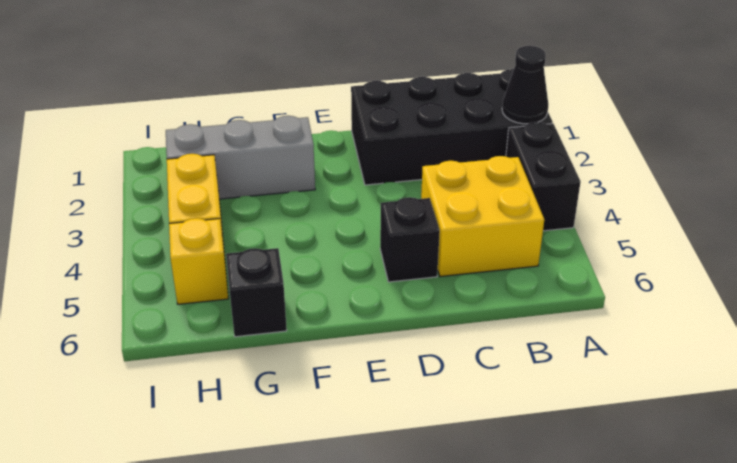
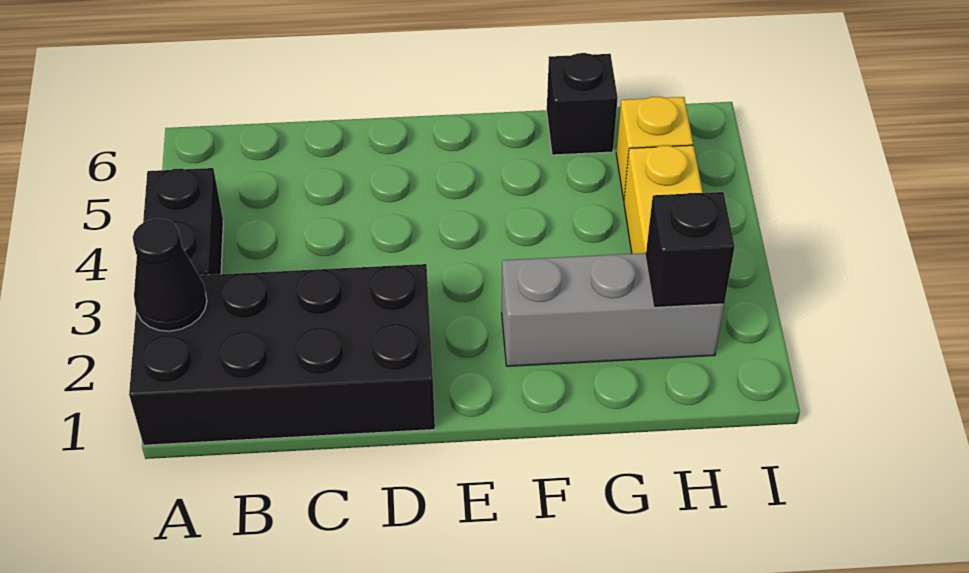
yellow brick B4:C5 level 1 -> none
black brick D5 level 1 -> black brick H2 level 2

